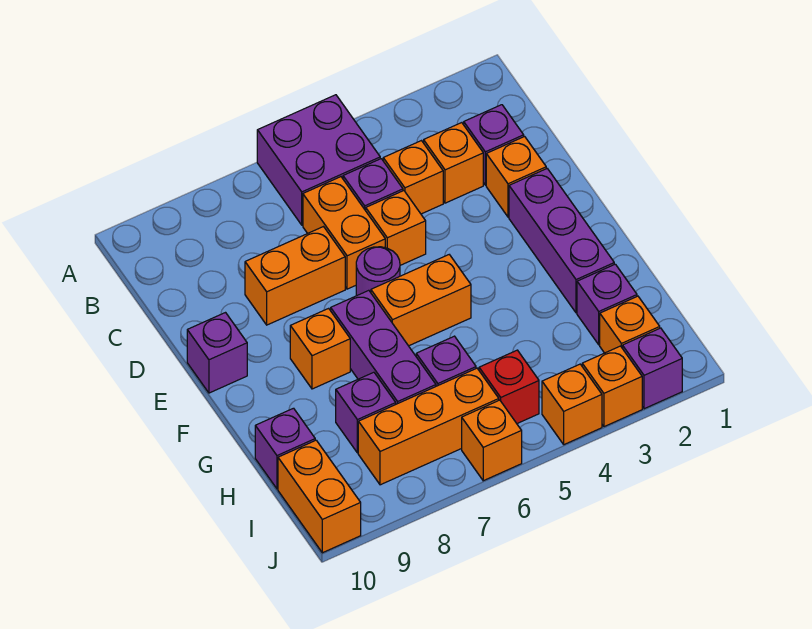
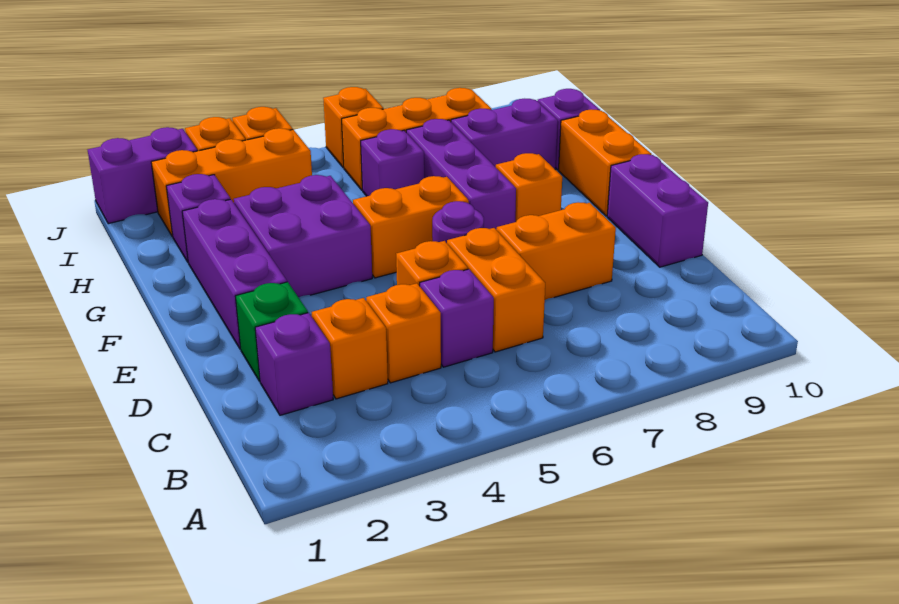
purple brick A5:B6 level 1 -> purple brick F3:G4 level 1
orange brick D2 level 1 -> green brick D2 level 1
purple brick E10 level 1 -> purple brick D10:E10 level 1
purple brick H8 level 1 -> purple brick H8:H9 level 1
orange brick I2 level 1 -> orange brick I2:I4 level 1
red brick I5 level 1 -> none
orange brick I10:J10 level 1 -> orange brick F10:G10 level 1
purple brick J2 level 1 -> purple brick J1:J2 level 1

